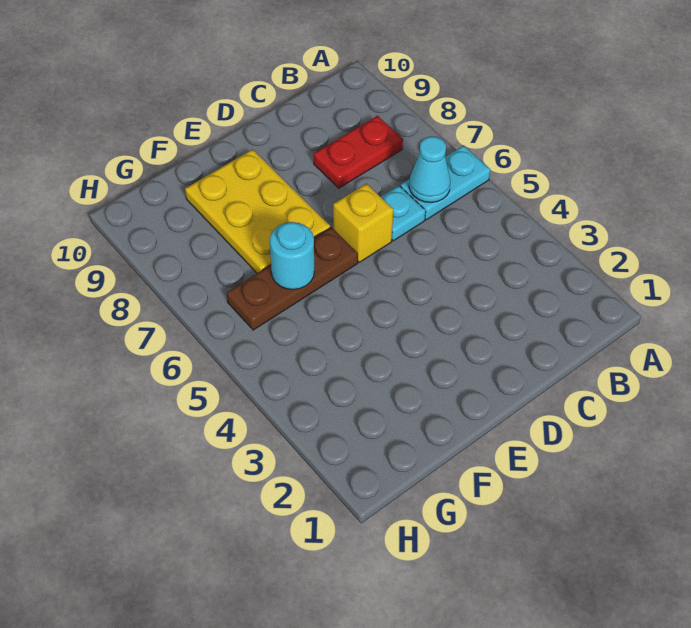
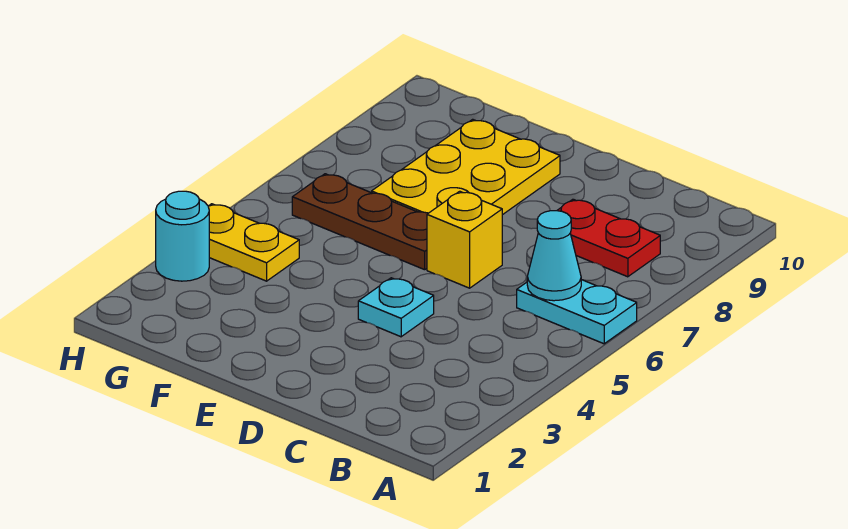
cyan plate C6 level 1 -> cyan plate D4 level 1
cyan round brick F6 level 2 -> cyan round brick H3 level 1
none -> yellow plate G4:H4 level 1

